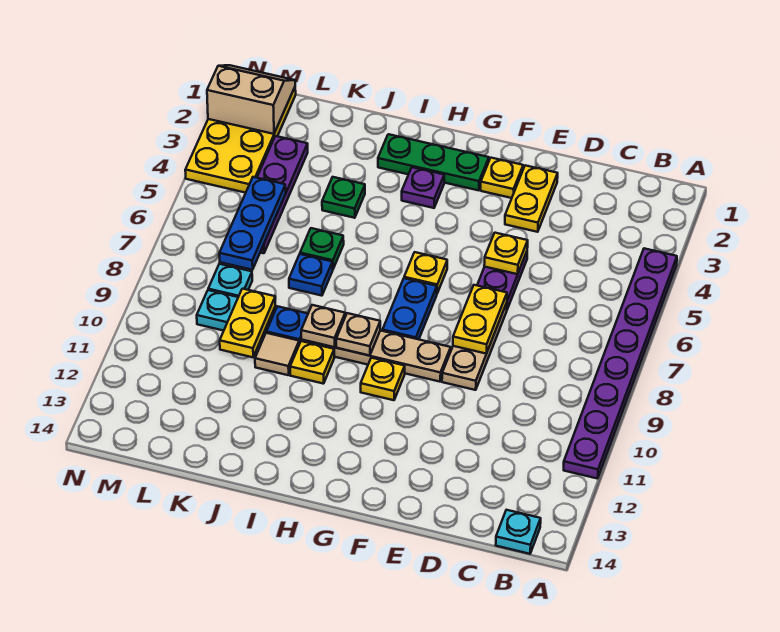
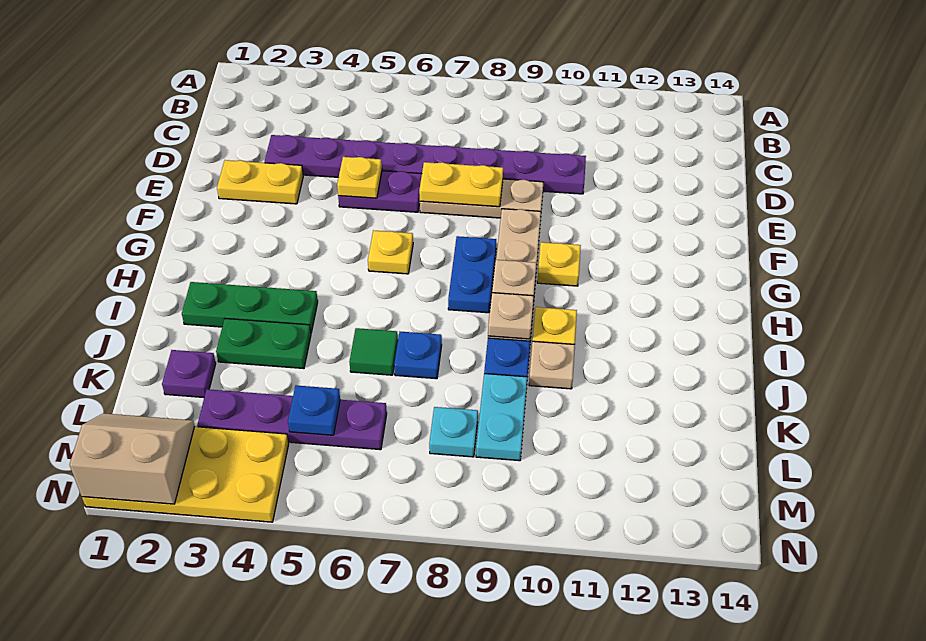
purple plate A4:A11 level 1 -> purple plate D3:D10 level 1
cyan plate B14 level 1 -> none
yellow plate F2 level 1 -> none
green plate G2:I2 level 1 -> green plate I2:I4 level 1
blue plate G7:G8 level 1 -> blue plate G8:H8 level 1
purple plate H3 level 1 -> purple plate K2 level 1
green plate J4 level 1 -> green plate J3:J4 level 1
green plate J6 level 1 -> green tile J6 level 1
tan tile J10 level 1 -> tan plate J10 level 1
yellow plate K9:K10 level 2 -> none
blue plate L5:L7 level 2 -> blue plate L5 level 2
tan slope M1:N2 level 2 top 2 -> tan slope M1:N2 level 2 top N

